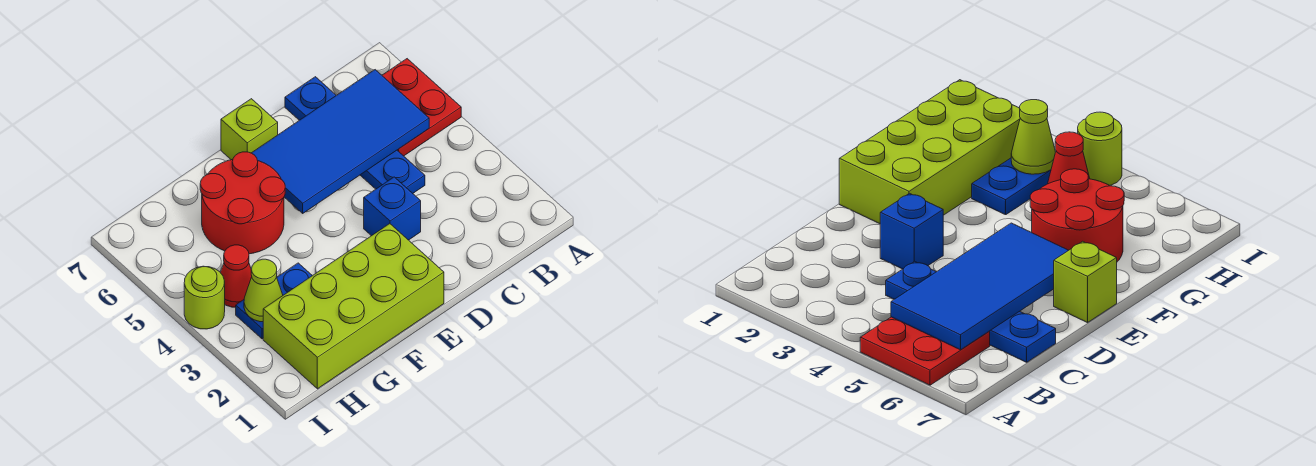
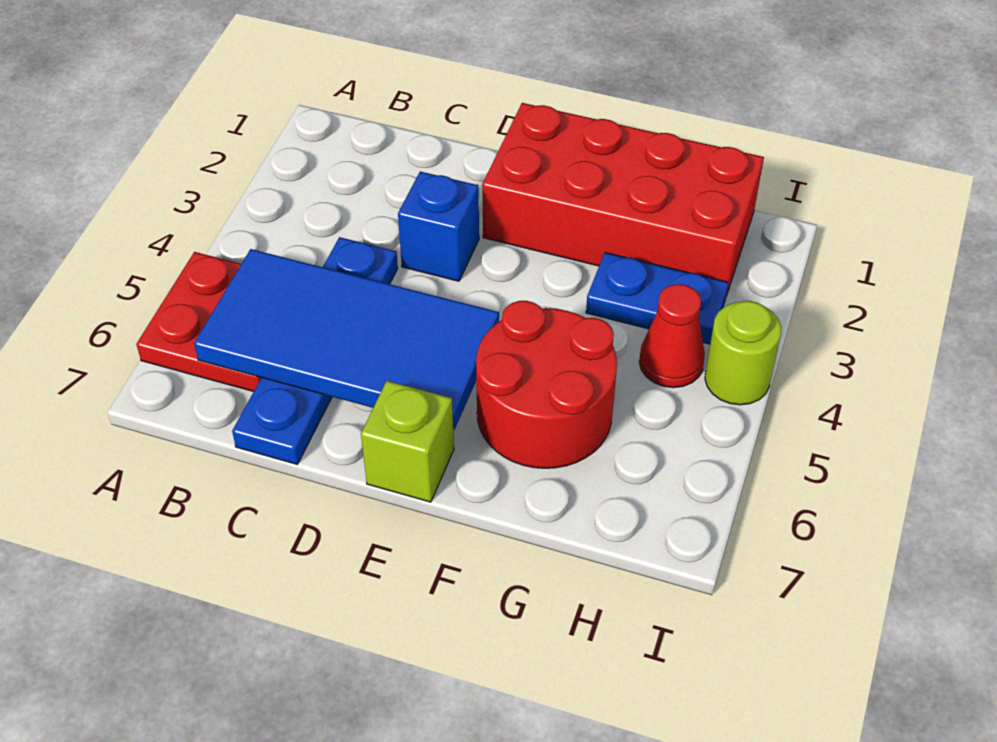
lime brick E1:H2 level 1 -> red brick E1:H2 level 1
lime cone H3 level 2 -> none

